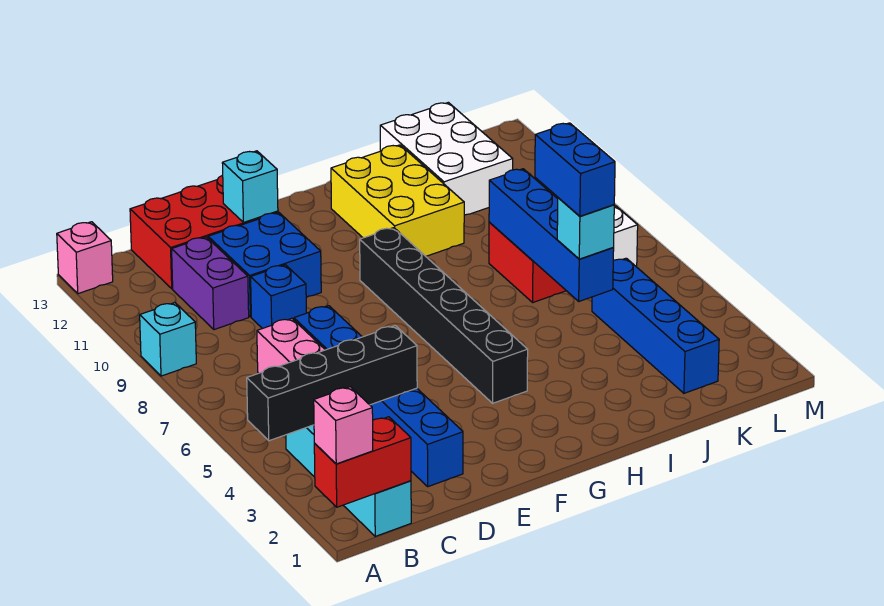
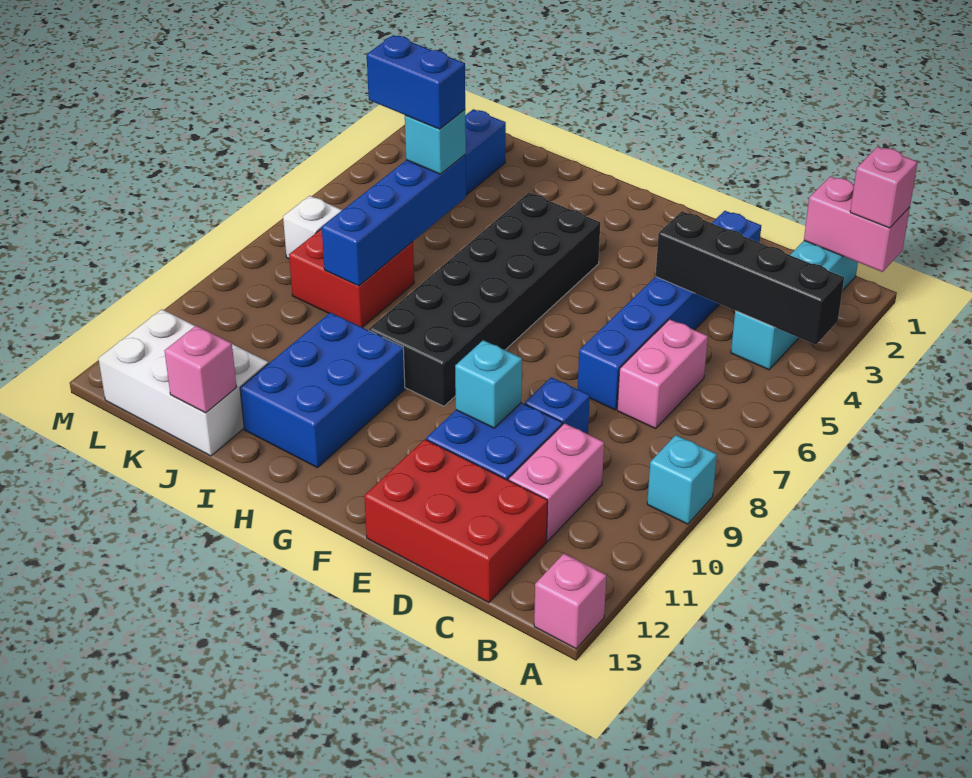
red brick A1:B1 level 2 -> pink brick A1:B1 level 2
purple brick C10:C11 level 1 -> pink brick C10:C11 level 1
cyan brick E12 level 2 -> cyan brick E10 level 2
black brick G4:G9 level 1 -> black brick G4:H9 level 1
yellow brick H10:I12 level 1 -> blue brick H10:I12 level 1
blue brick J5:J6 level 4 -> blue brick J5:K5 level 4
white brick J11:K13 level 1 -> white brick J12:L13 level 1
none -> pink brick J13 level 2

